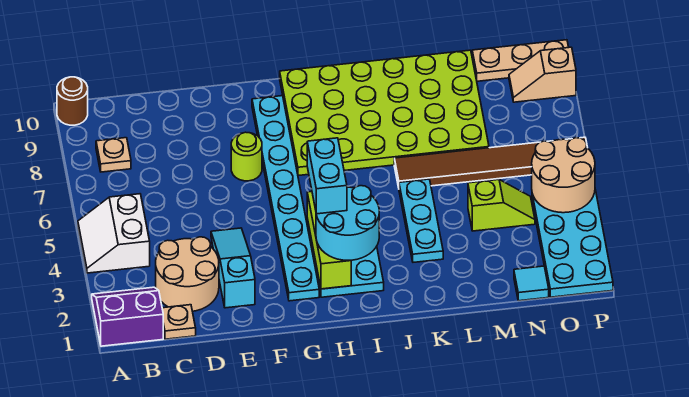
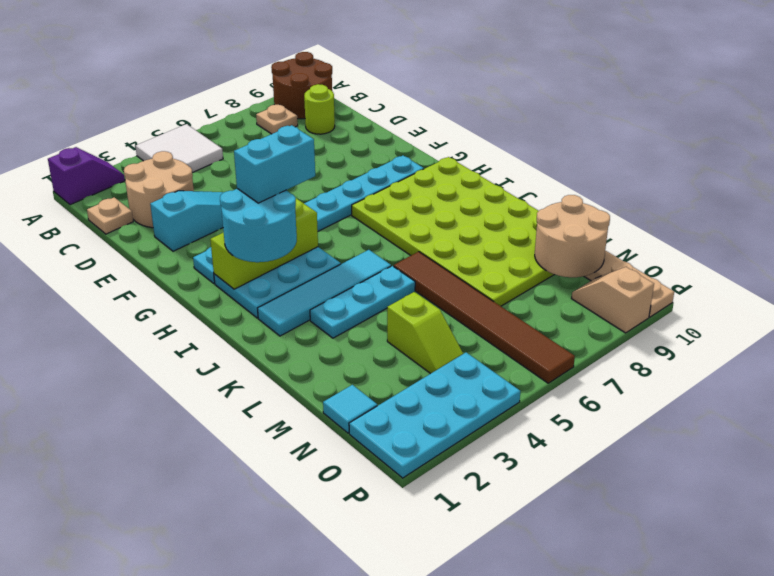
purple slope A1:B2 level 1 top 1 -> purple slope A1:A2 level 1 top 1
white slope A4:B5 level 1 top B -> white tile A4:B5 level 1
brown round brick A10 level 1 -> brown round brick A9:B10 level 1
lime round brick F7 level 1 -> lime round brick C9 level 1
none -> cyan tile J2:J5 level 1
tan round brick O4:P5 level 2 -> tan round brick M9:N10 level 2

